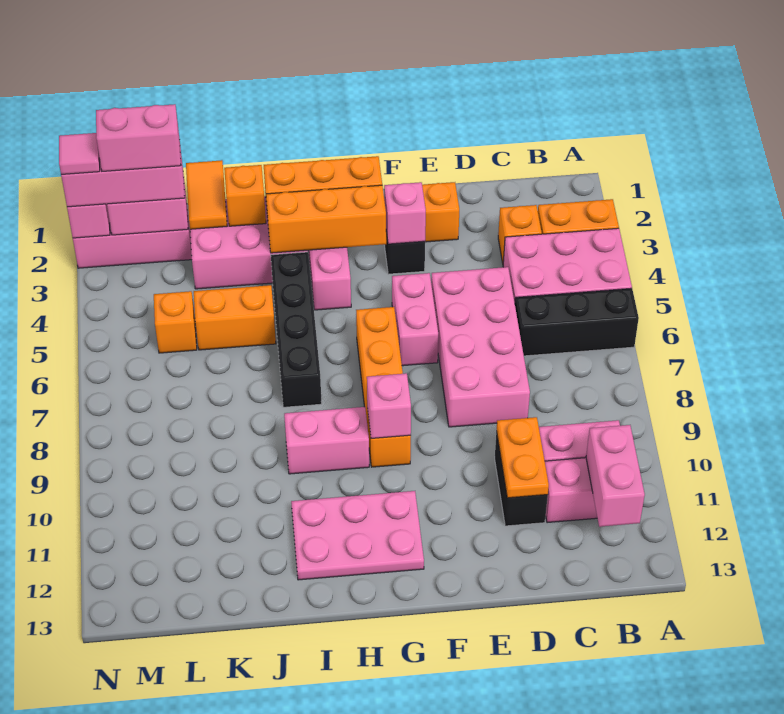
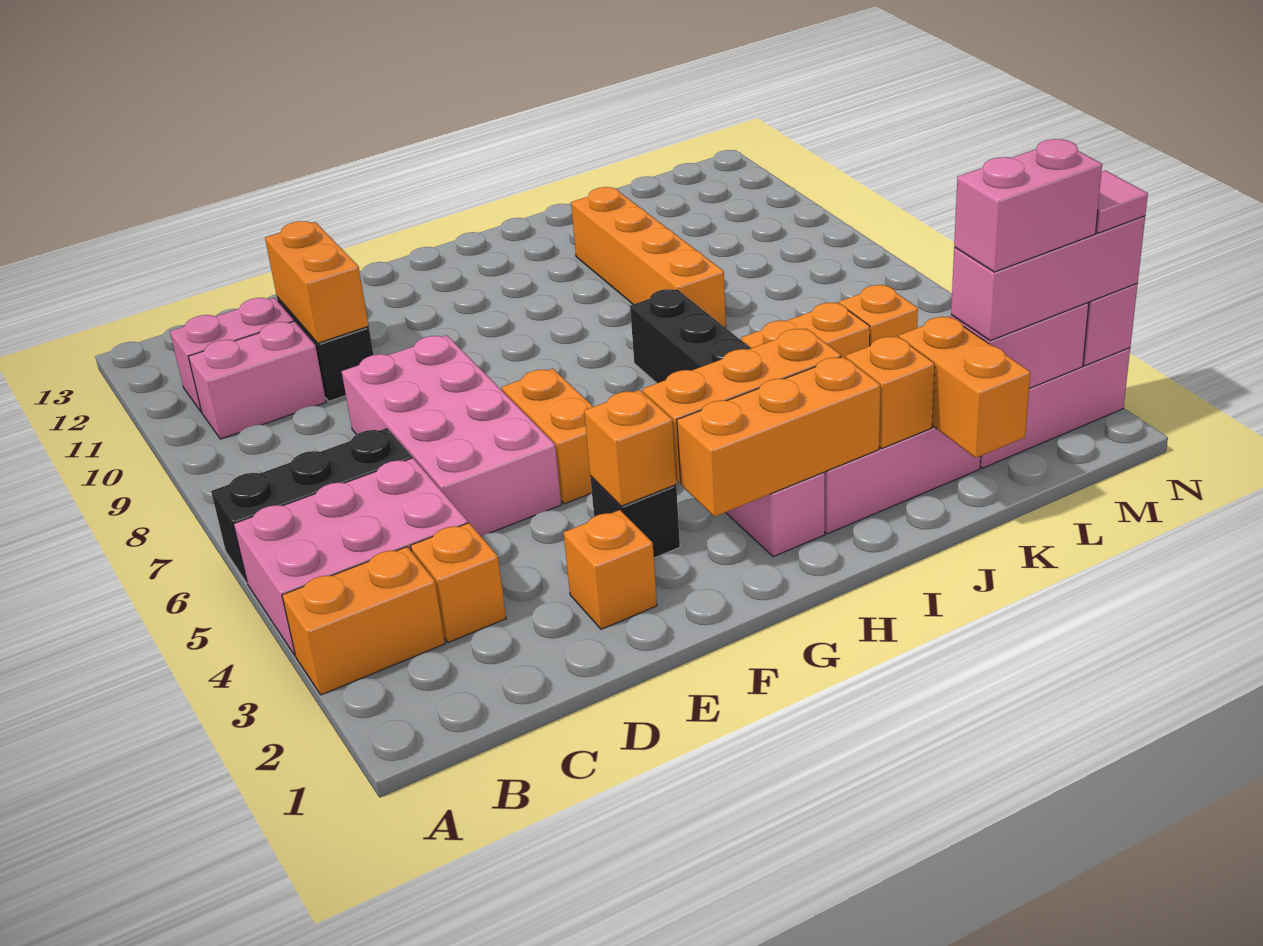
pink brick B11:B12 level 2 -> none
orange plate D10:D11 level 2 -> orange brick D10:D11 level 2
pink brick F3 level 2 -> orange brick F3 level 2
pink brick F5:F6 level 1 -> orange brick F5:F6 level 1
orange brick G6:G9 level 1 -> orange brick J8:J11 level 1
pink brick G9 level 2 -> none
pink plate G11:I12 level 1 -> none
pink brick H9:I9 level 1 -> none
orange tile K1:K2 level 2 -> orange brick K1:K2 level 2

